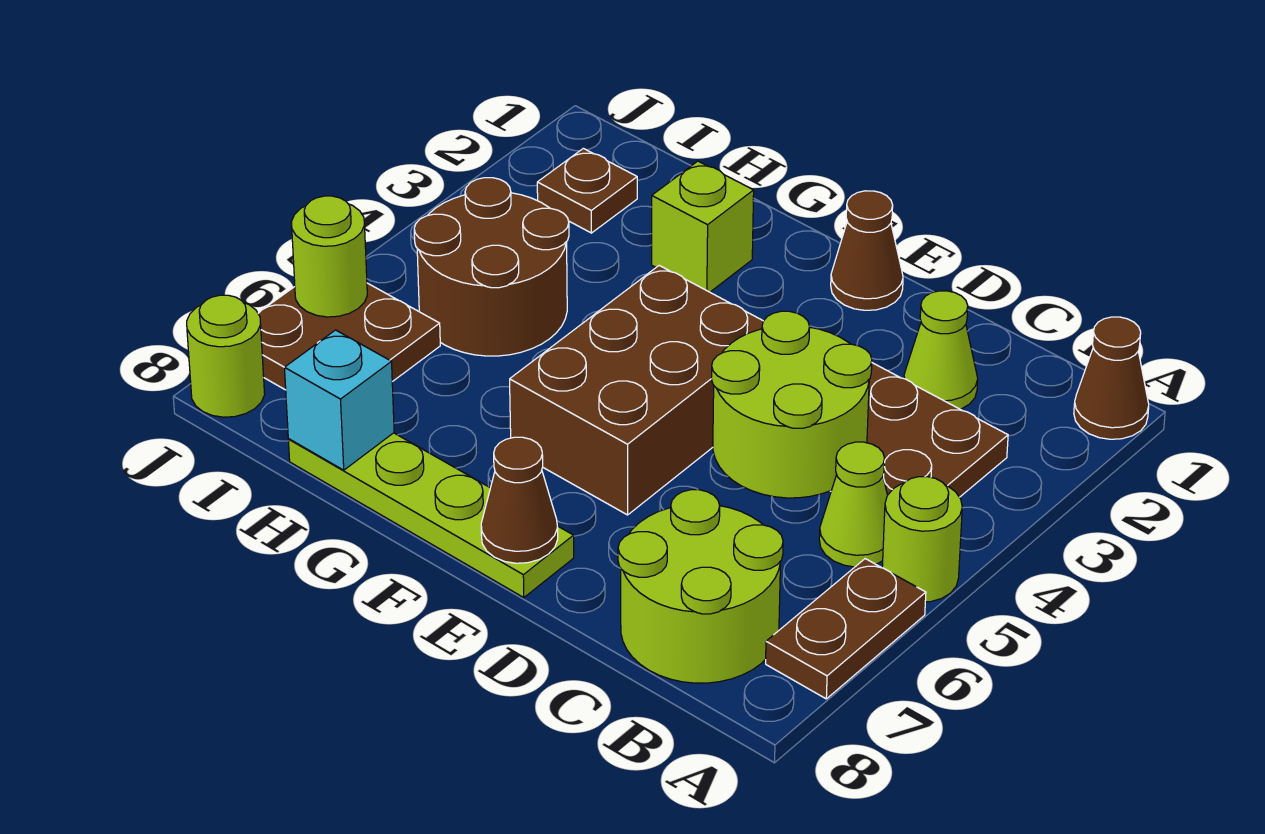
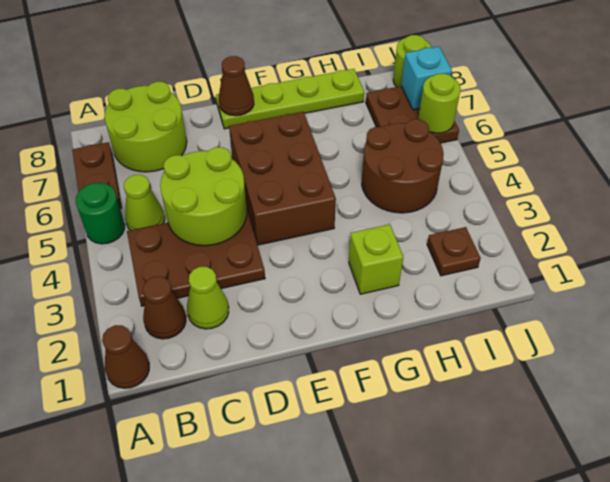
lime round brick A5 level 1 -> green round brick A5 level 1
brown cone E1 level 1 -> brown cone B2 level 1
cyan brick H8 level 2 -> cyan brick J7 level 2

